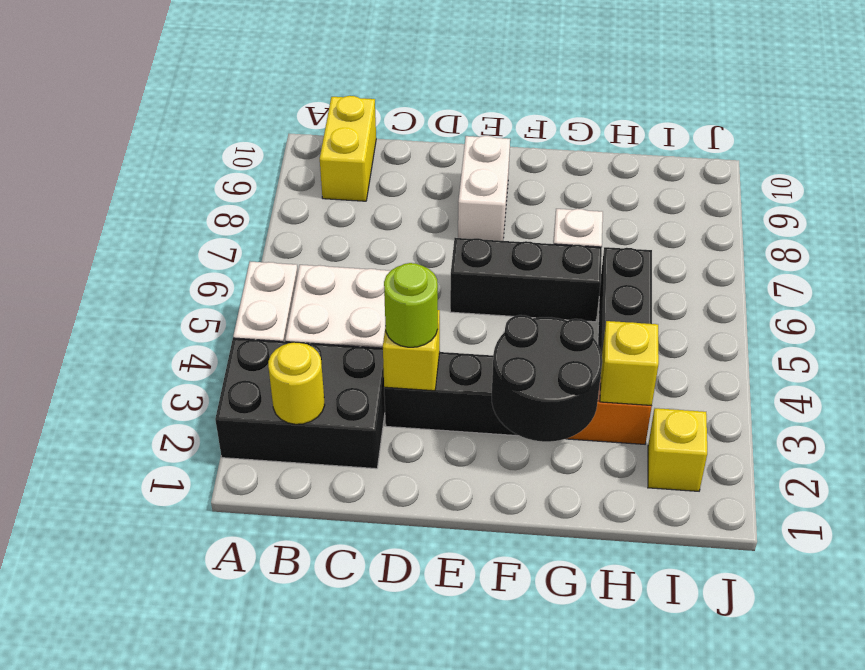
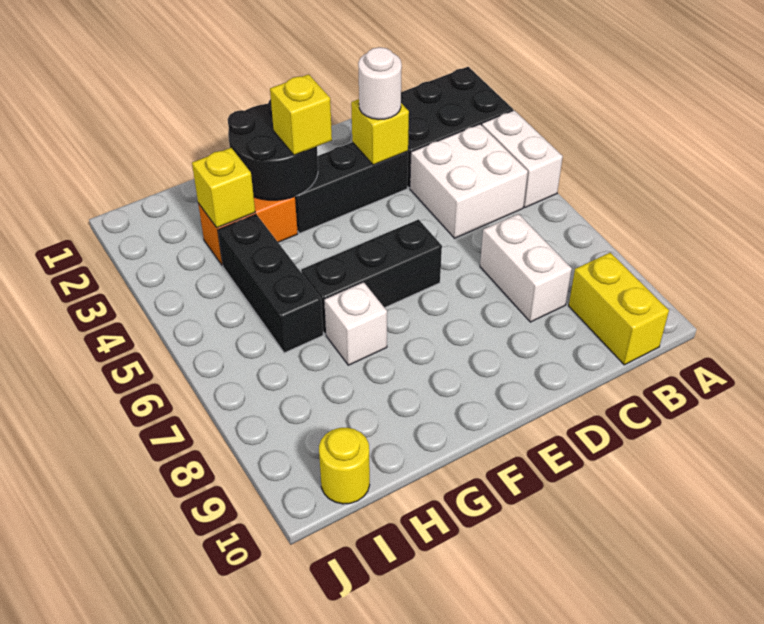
yellow round brick B2 level 2 -> yellow round brick I10 level 1
lime round brick D3 level 3 -> white round brick D3 level 3
white brick E8:E9 level 1 -> white brick C7:C8 level 1
yellow brick I2 level 1 -> yellow brick F3 level 3

